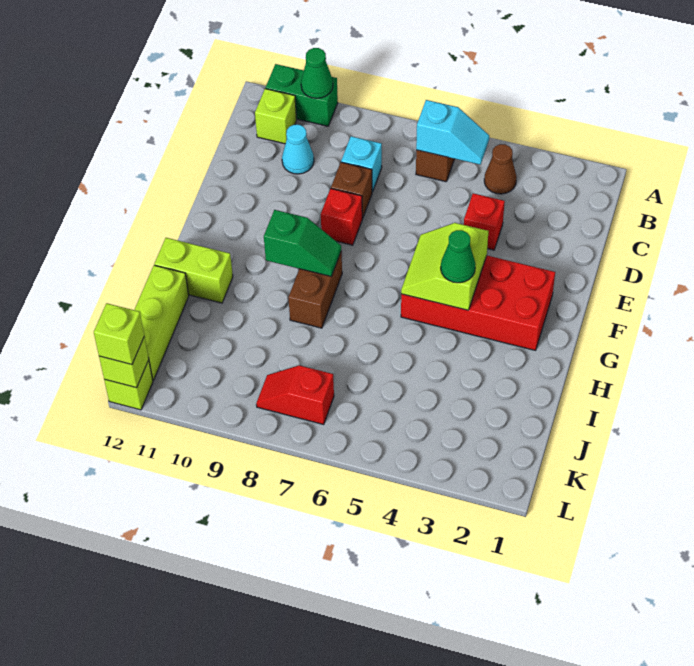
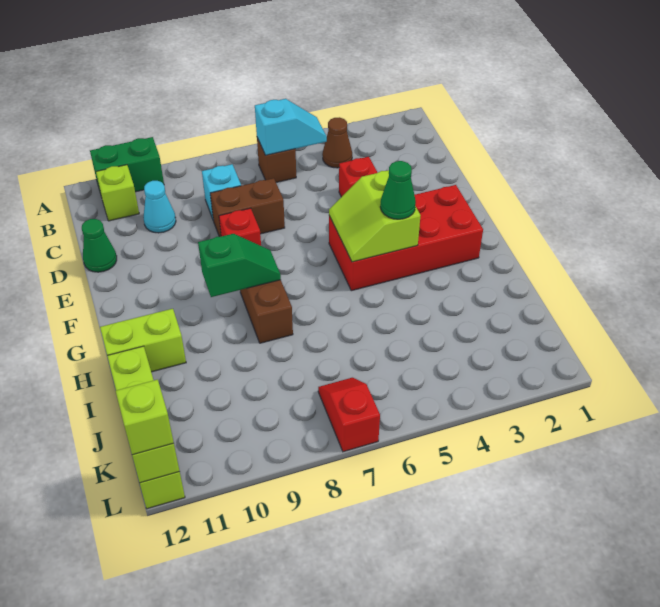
green cone A10 level 2 -> green cone D12 level 1
brown brick D8 level 1 -> brown brick D7:D8 level 1
red slope K7:K8 level 1 top 7 -> red slope K7:L7 level 1 top L

